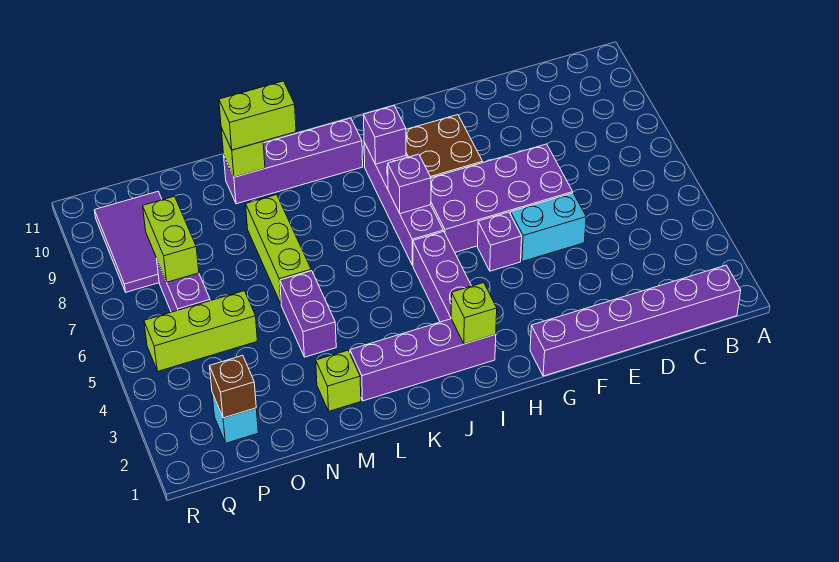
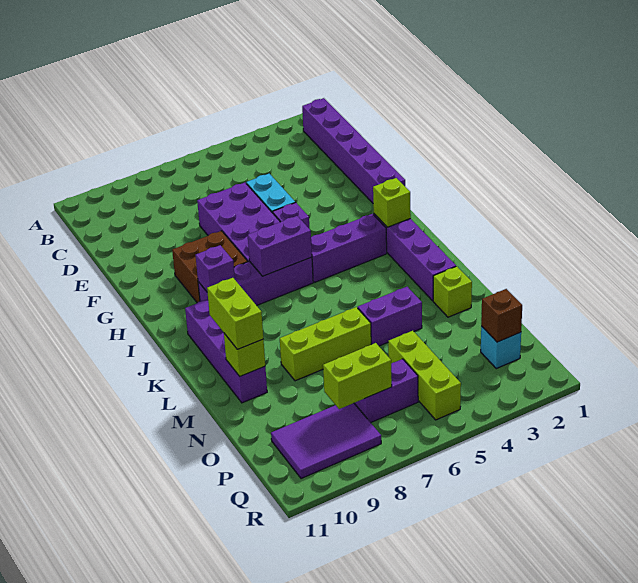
purple brick I7 level 2 -> purple brick I6:I7 level 2

